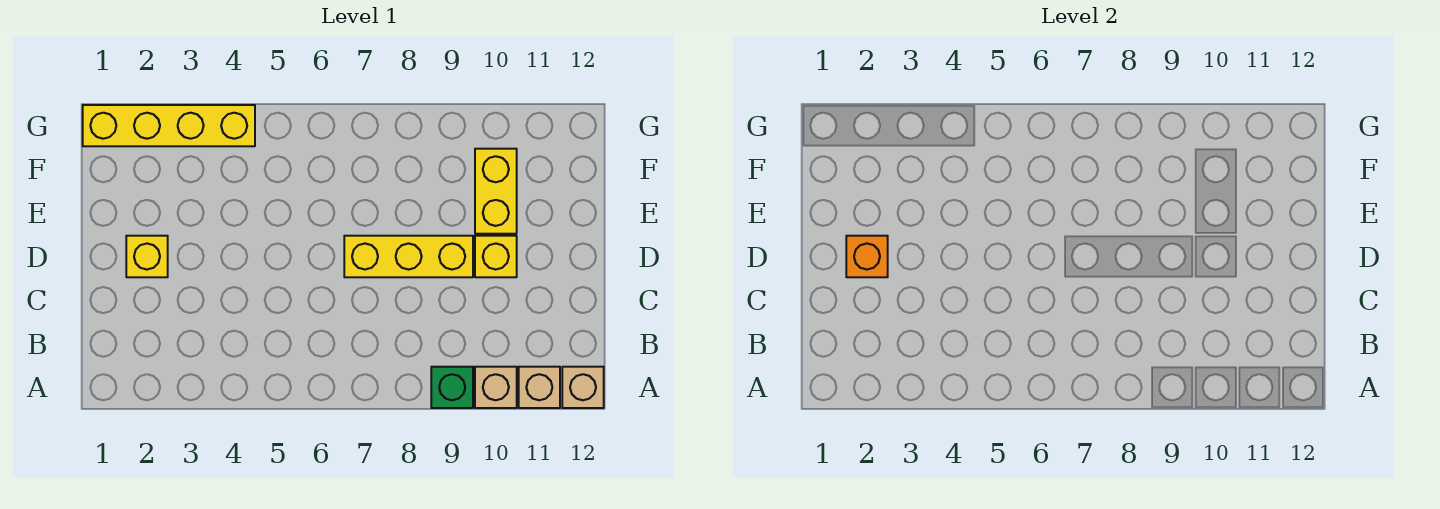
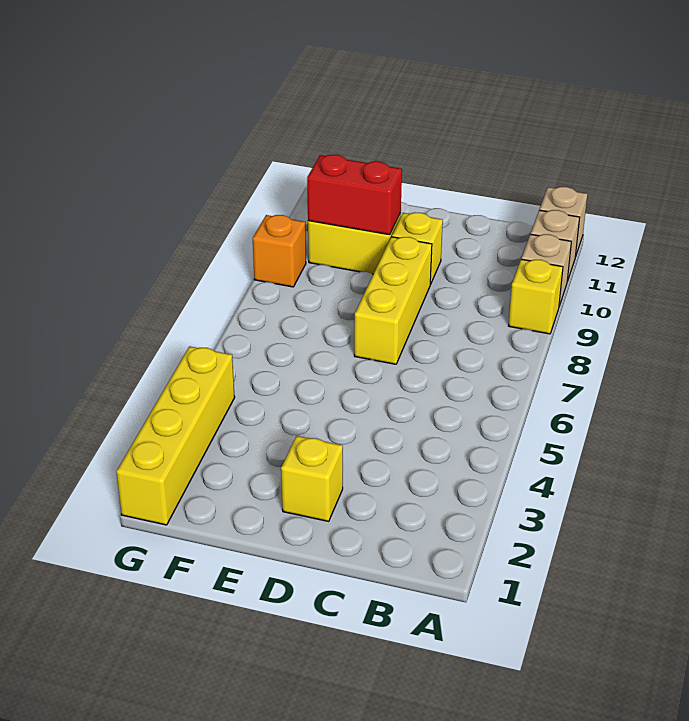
green brick A9 level 1 -> yellow brick A9 level 1
orange brick D2 level 2 -> orange brick G9 level 1
none -> red brick E10:F10 level 2

